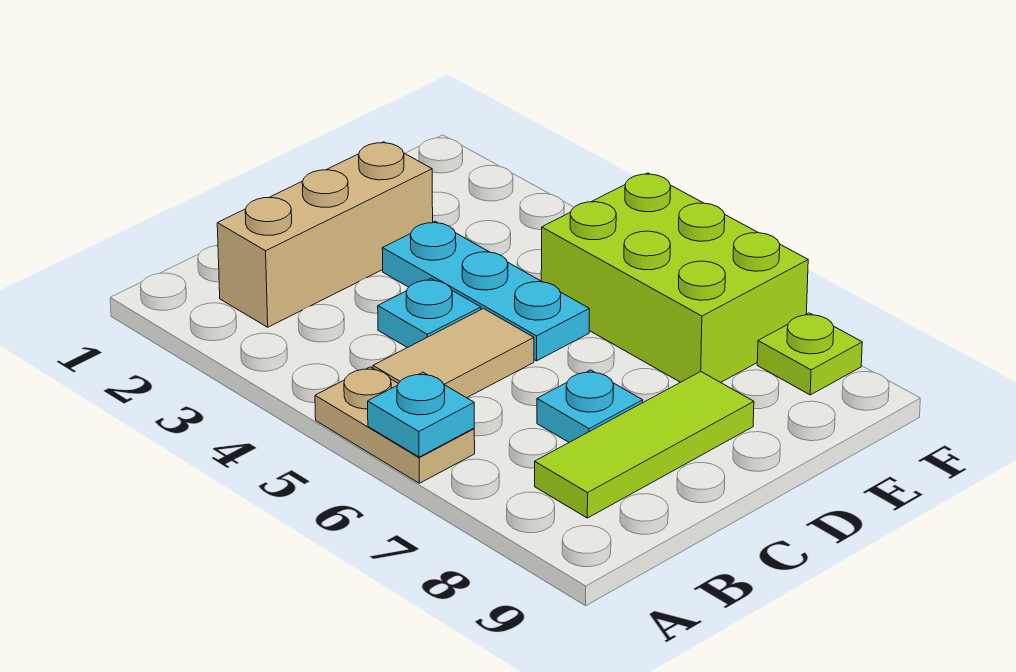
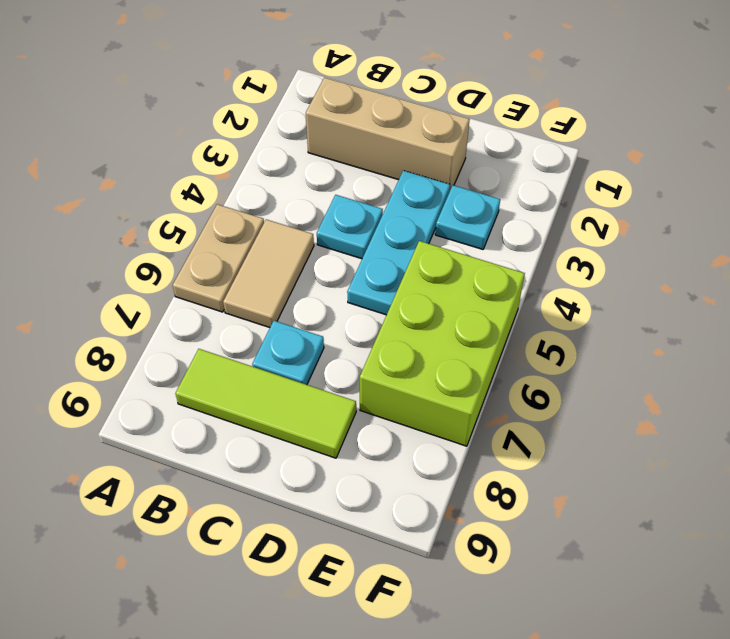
cyan plate A6 level 2 -> cyan plate E3 level 1
tan tile B5:C5 level 1 -> tan tile B5:B6 level 1
lime plate F8 level 1 -> none

